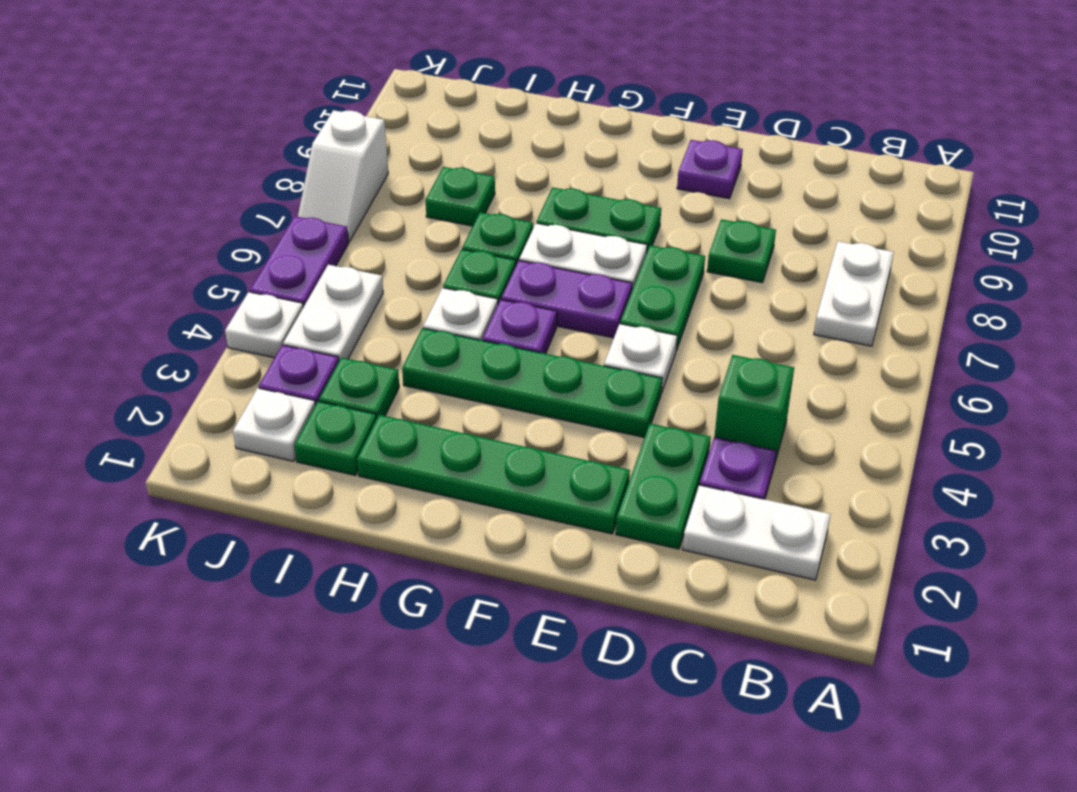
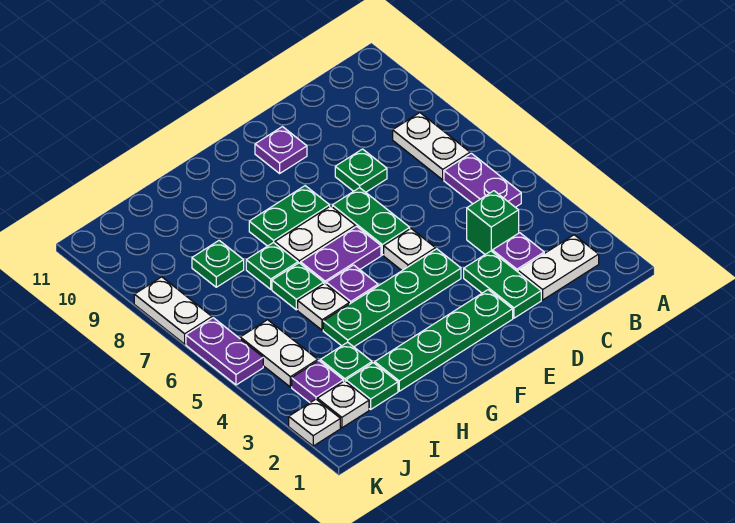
none -> purple plate B5:B6 level 1
white plate K4 level 1 -> white plate K2 level 1
white slope K7:K8 level 1 top 8 -> white plate K7:K8 level 1

